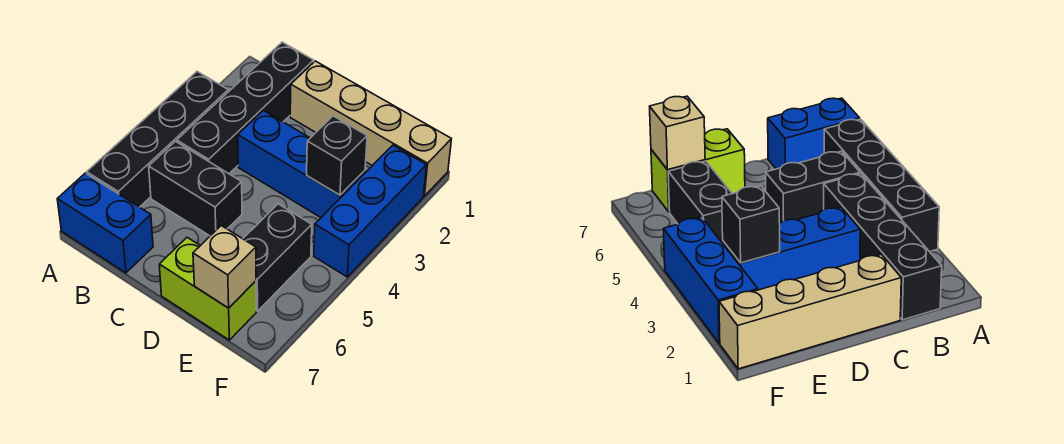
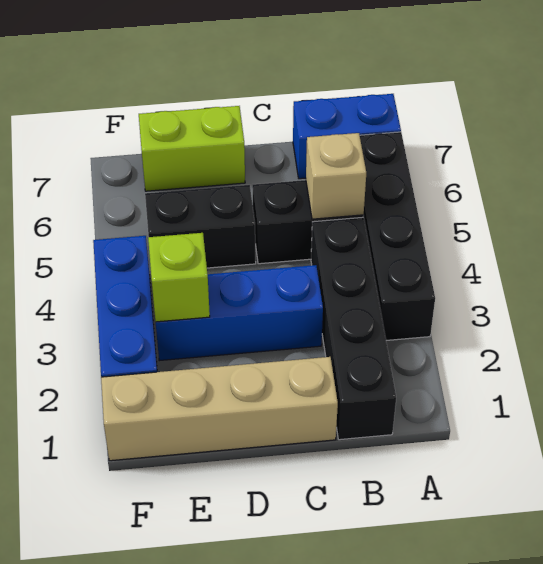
black brick E3 level 2 -> lime brick E3 level 2
black brick E5:E6 level 1 -> black brick D5:E5 level 1
tan brick E7 level 2 -> tan brick B5 level 2

